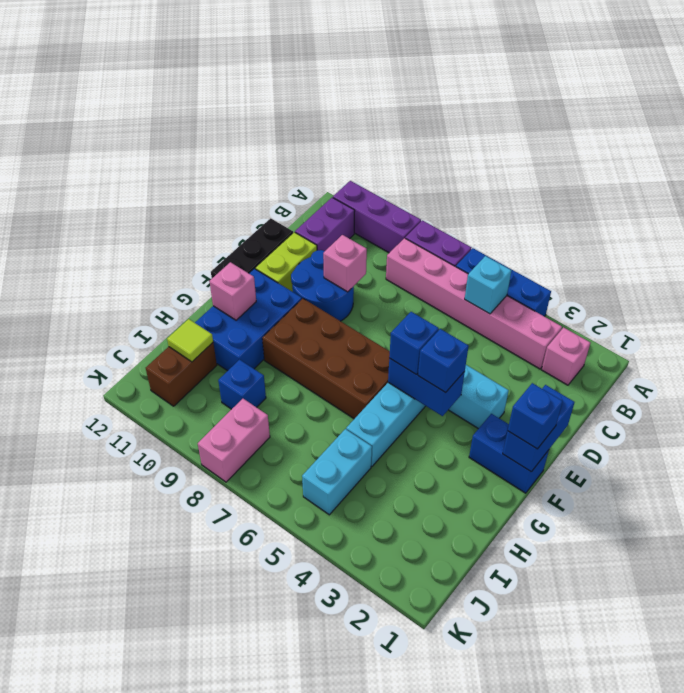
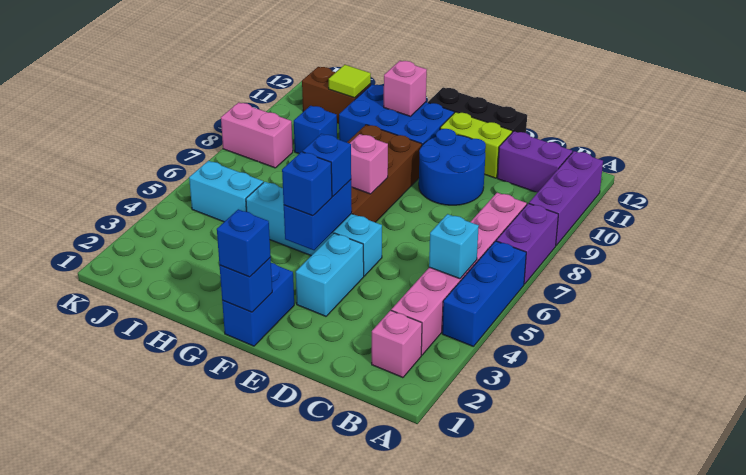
pink brick D9 level 2 -> pink brick F7 level 2
blue brick E1:F1 level 2 -> blue brick F1 level 2

